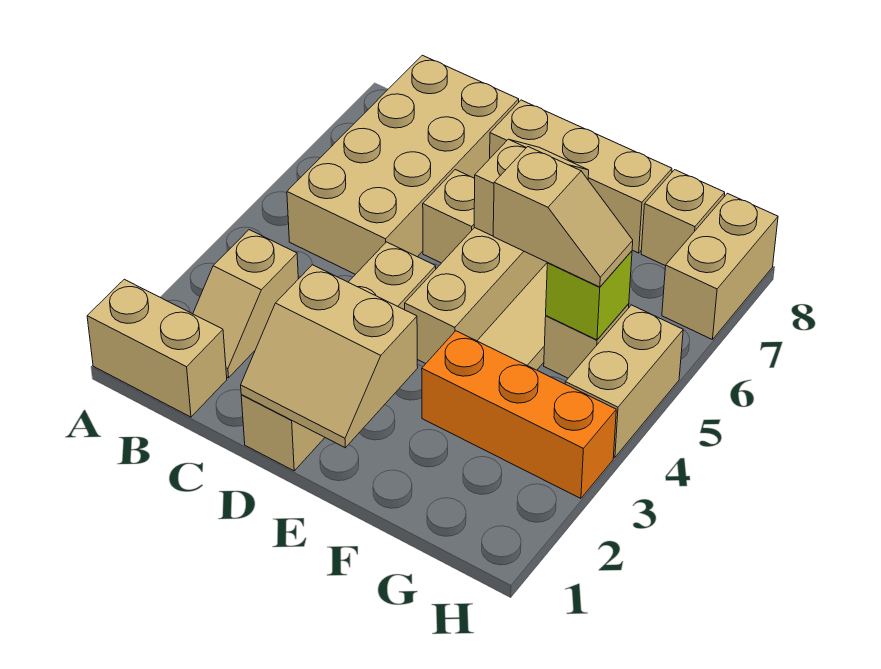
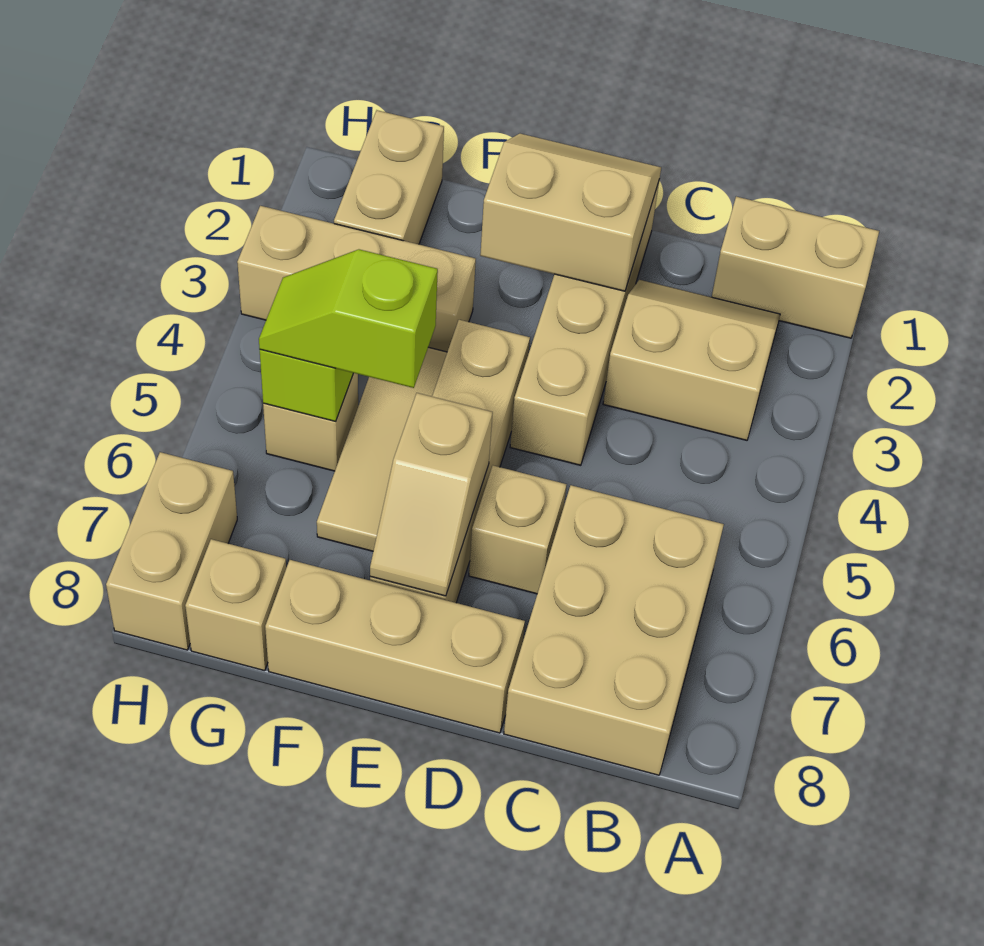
tan slope B2:B3 level 1 top 3 -> tan slope B2:C3 level 1 top 3
tan brick B5:C8 level 1 -> tan brick B6:C8 level 1
orange brick F3:H3 level 1 -> tan brick F3:H3 level 1
tan slope F5:G5 level 3 top F -> lime slope F5:G5 level 3 top F
tan brick H4:H5 level 1 -> tan brick G1:G2 level 1

